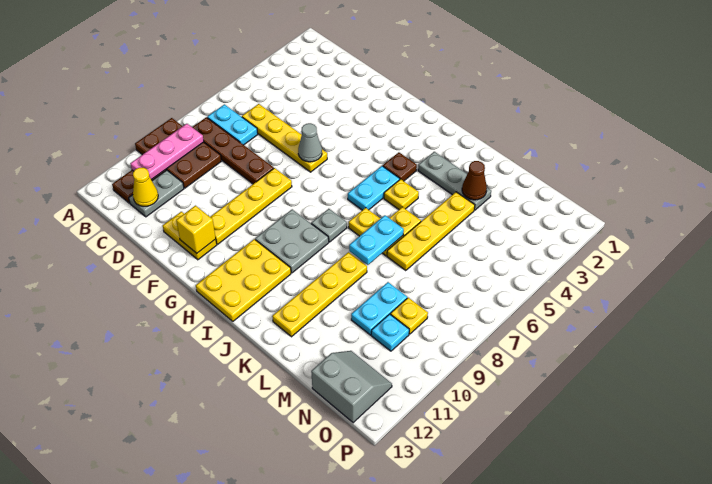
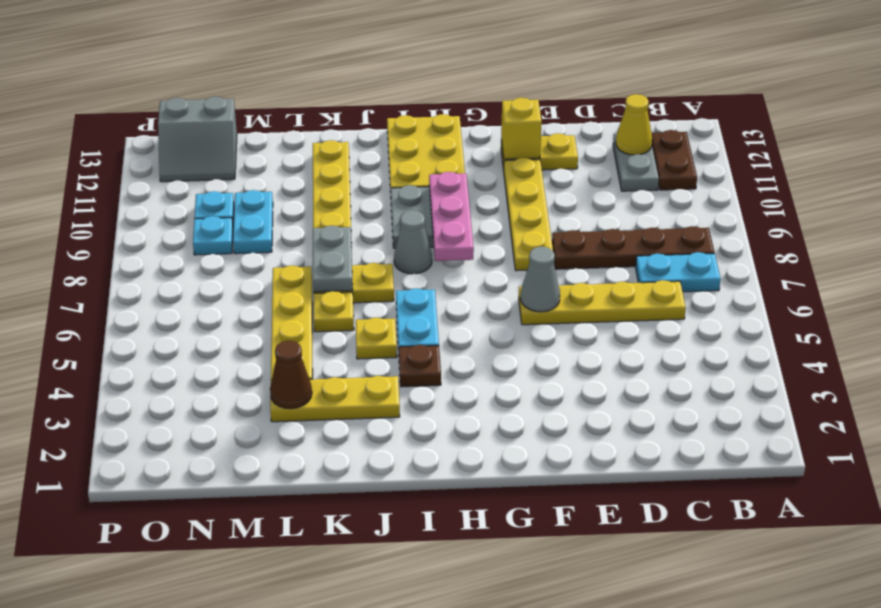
brown plate A9:C10 level 1 -> none
pink plate B9:B11 level 2 -> pink plate H8:H10 level 2
grey plate I8 level 1 -> grey cone I8 level 1
grey plate J3:L3 level 1 -> yellow plate J3:L3 level 1
cyan plate K7:K8 level 2 -> grey plate K7:K8 level 2
yellow plate N9 level 1 -> cyan plate N9 level 1

